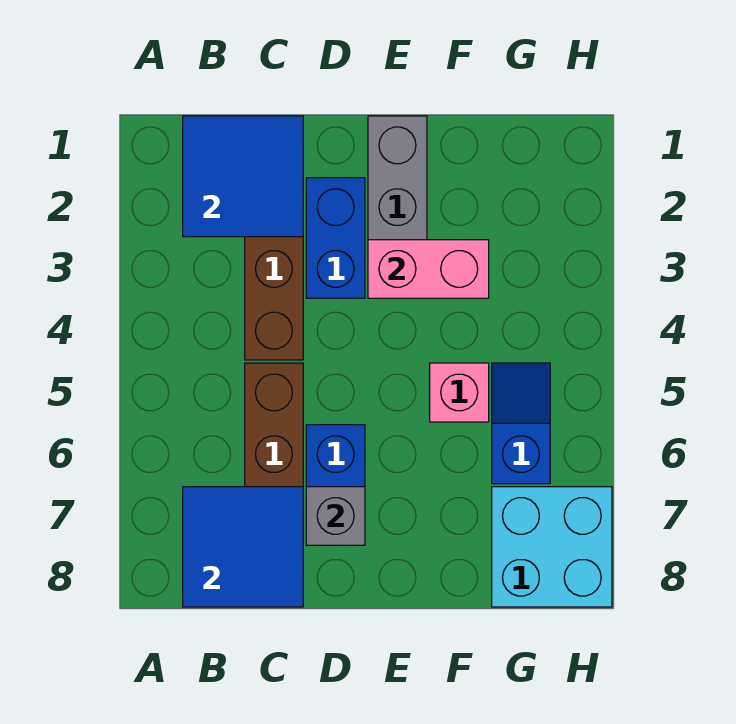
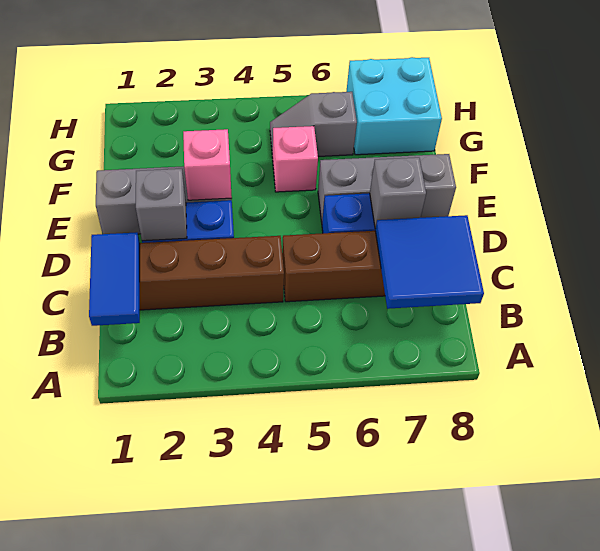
blue tile B1:C2 level 2 -> blue tile B1:C1 level 2
none -> grey brick D2 level 2
pink brick E3:F3 level 2 -> pink brick E3 level 2
none -> grey brick E6:E8 level 1
blue slope G5:G6 level 1 top 6 -> grey slope G5:G6 level 1 top 6

